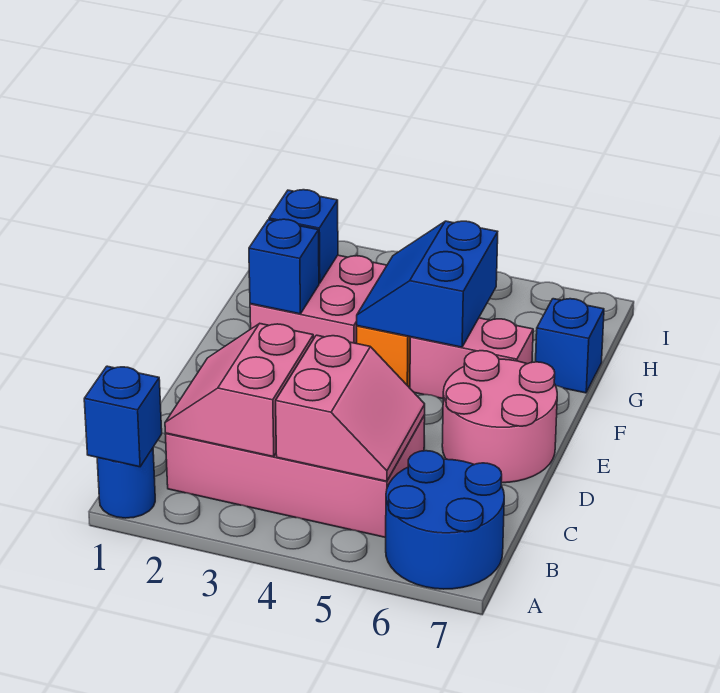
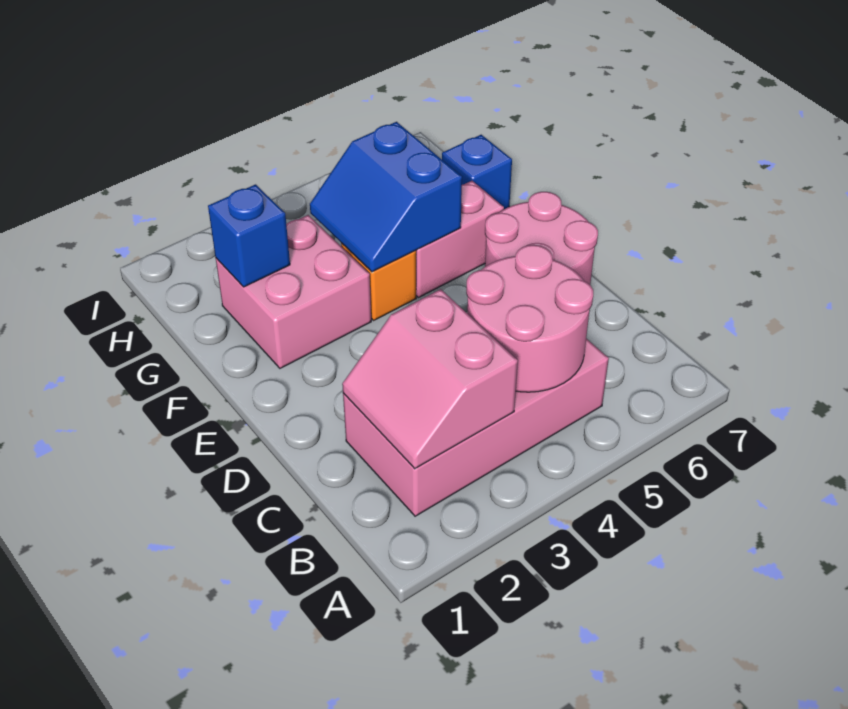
blue round brick A1 level 1 -> none
blue brick A1 level 2 -> none
blue round brick A6:B7 level 1 -> none
pink slope B4:C5 level 2 top 4 -> pink round brick B4:C5 level 2
blue brick F2 level 2 -> none

